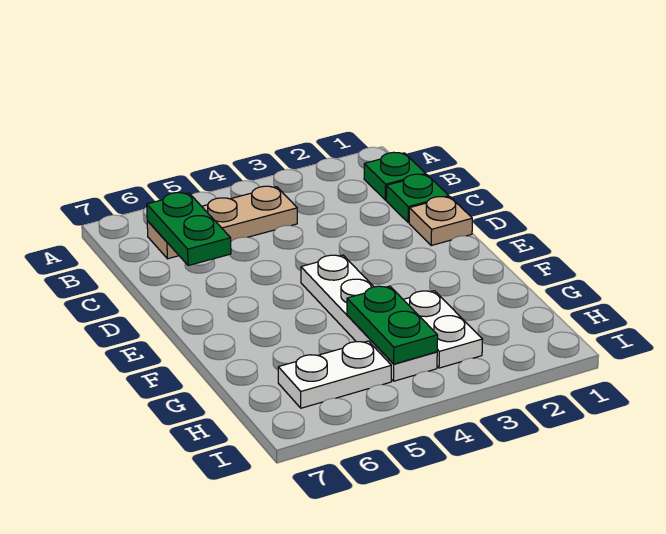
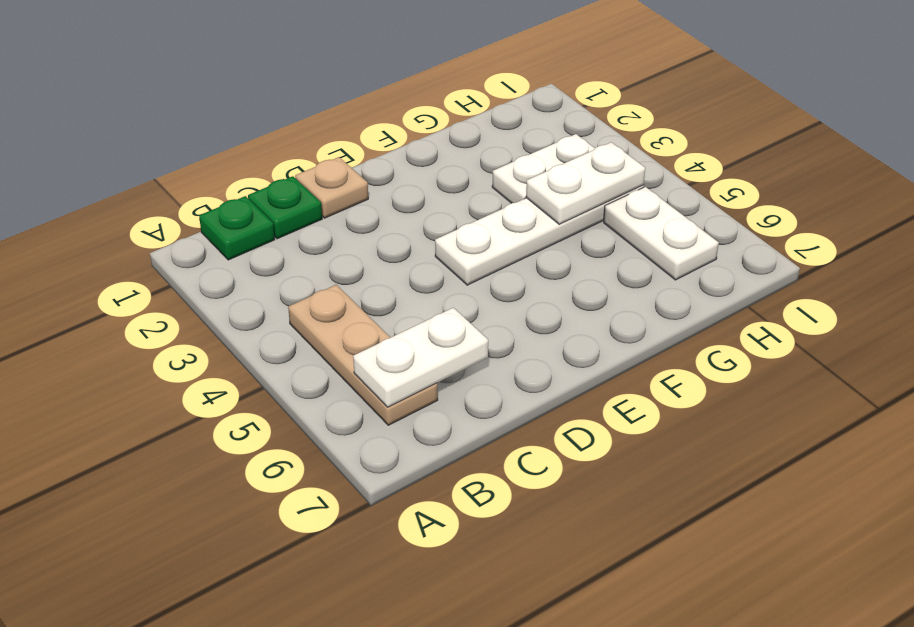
green plate B6:C6 level 2 -> white plate B6:C6 level 2
green plate G4:H4 level 2 -> white plate G4:H4 level 2

